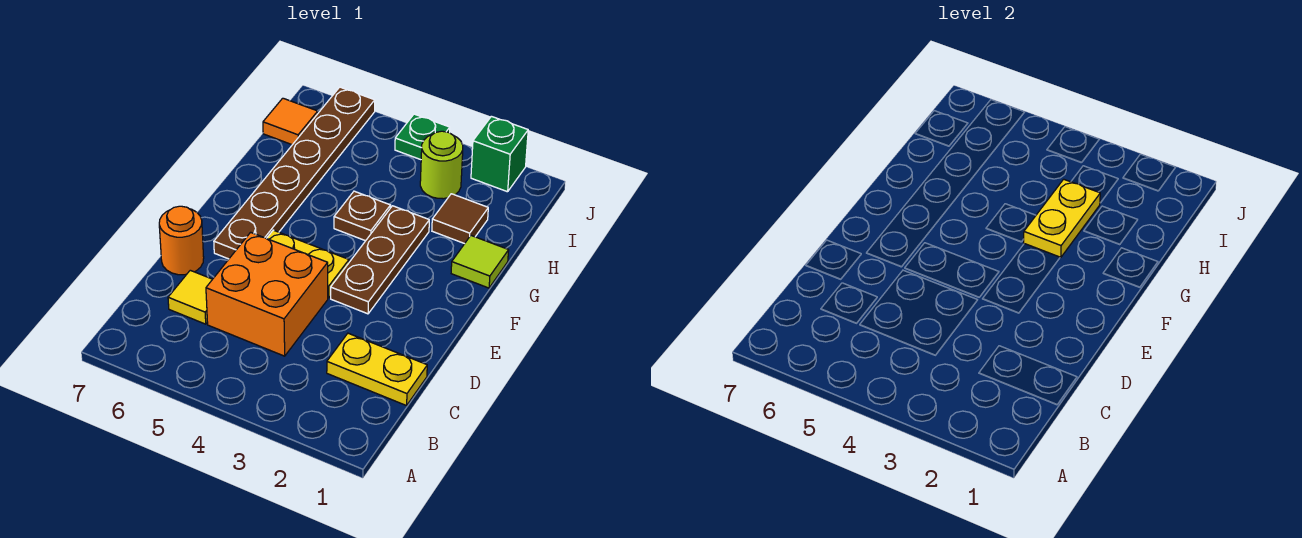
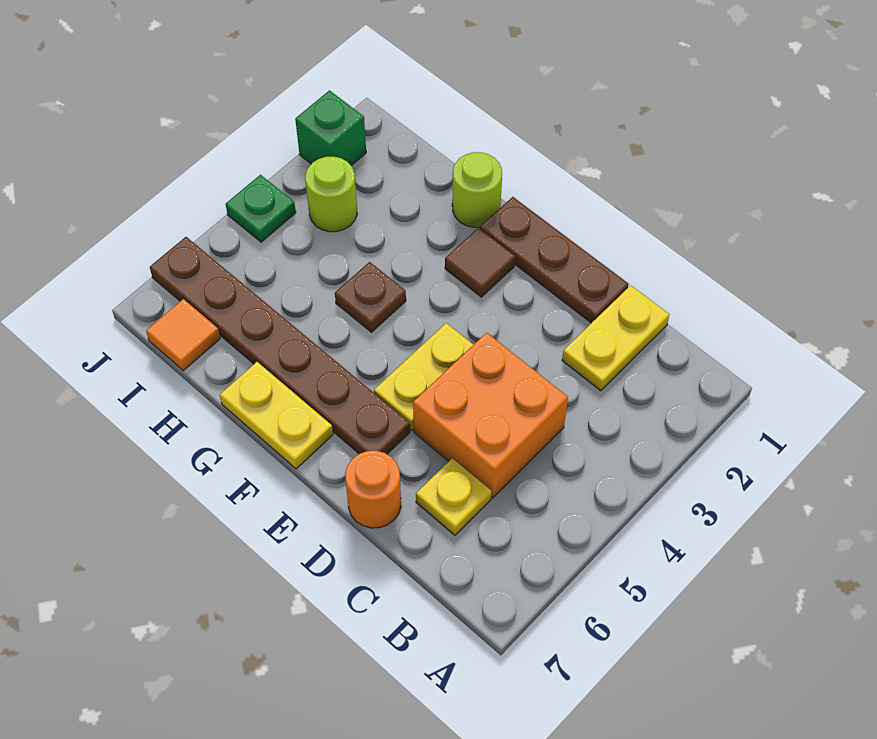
yellow tile C6 level 1 -> yellow plate C6 level 1
brown plate E3:G3 level 1 -> brown plate D1:F1 level 1
lime tile G1 level 1 -> lime round brick G1 level 1
yellow plate G3:H3 level 2 -> yellow plate F7:G7 level 1
brown tile H2 level 1 -> brown tile F2 level 1

